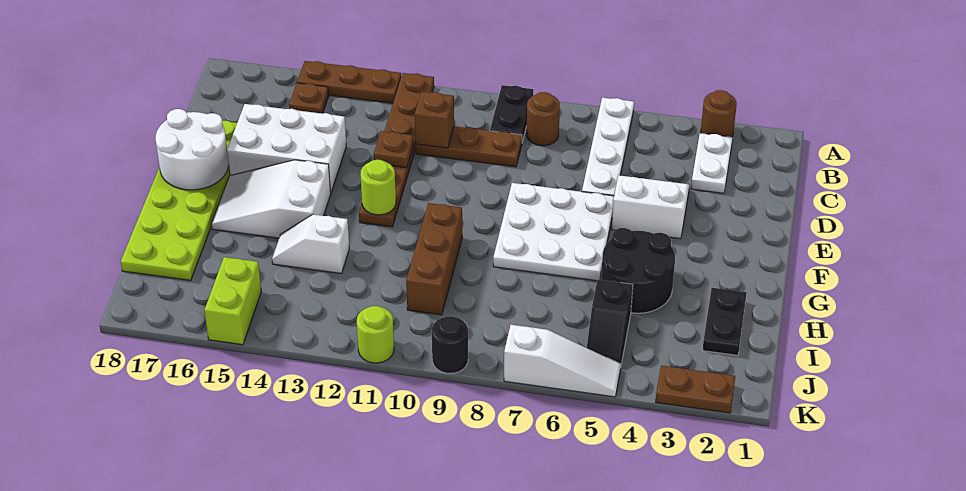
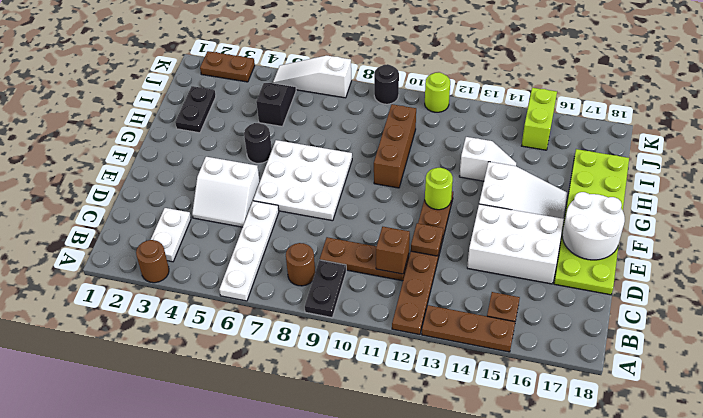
black round brick G4:H5 level 1 -> black round brick G5 level 1

